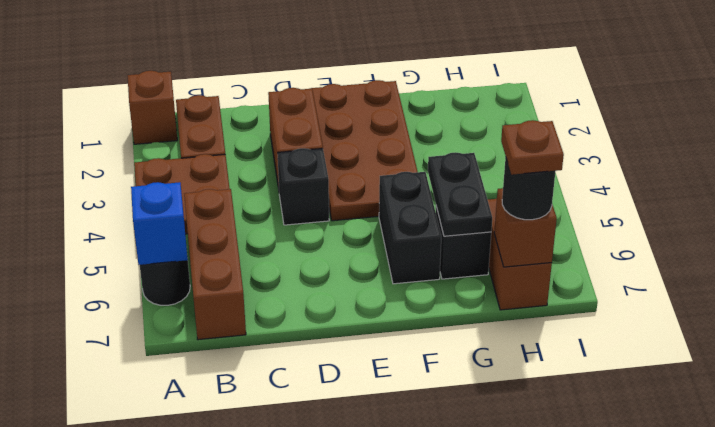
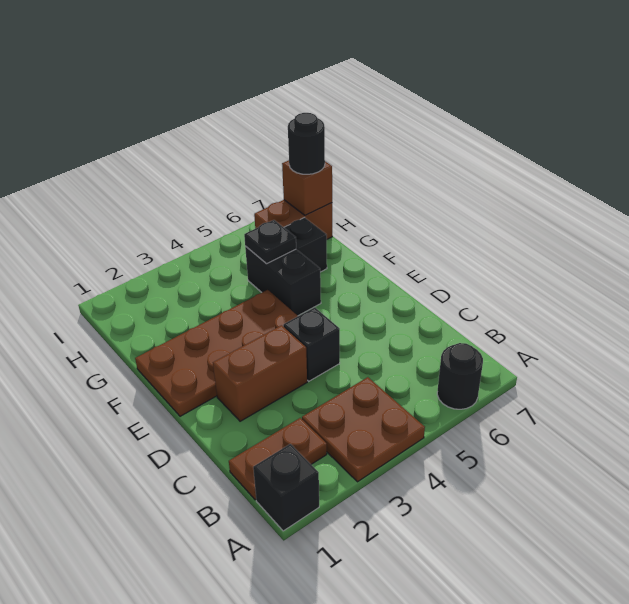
brown brick A1 level 1 -> black brick A1 level 1
blue brick A6 level 2 -> none
brown brick B5:B7 level 1 -> none
black brick F5:F6 level 1 -> black brick F5:G5 level 1
black plate G5:G6 level 2 -> black plate G5 level 2
brown plate H7 level 4 -> none

